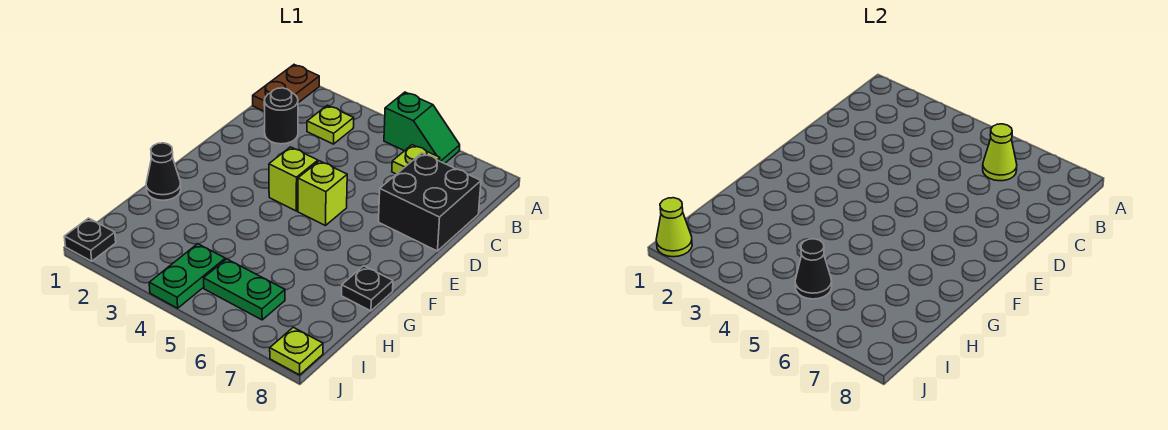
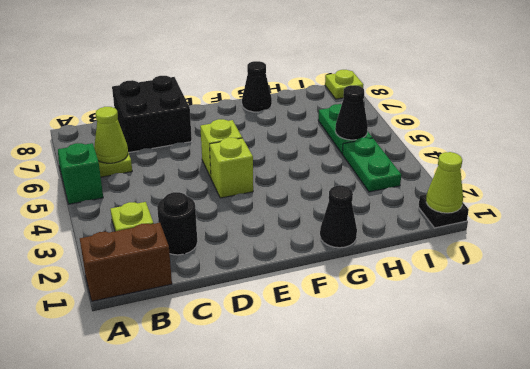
brown plate A1:B1 level 1 -> brown brick A1:B1 level 1
black plate G8 level 1 -> black cone G8 level 1
green plate I4:J4 level 1 -> green plate I3:I4 level 1

